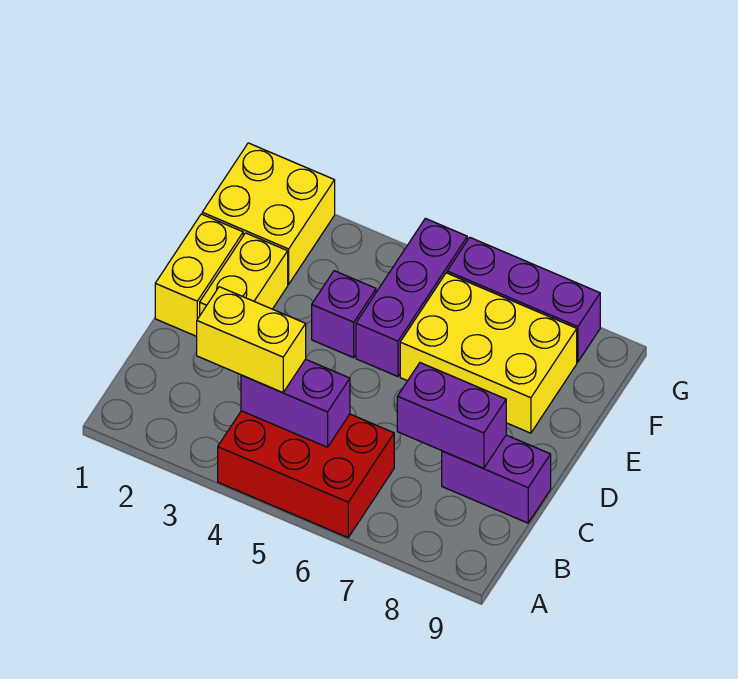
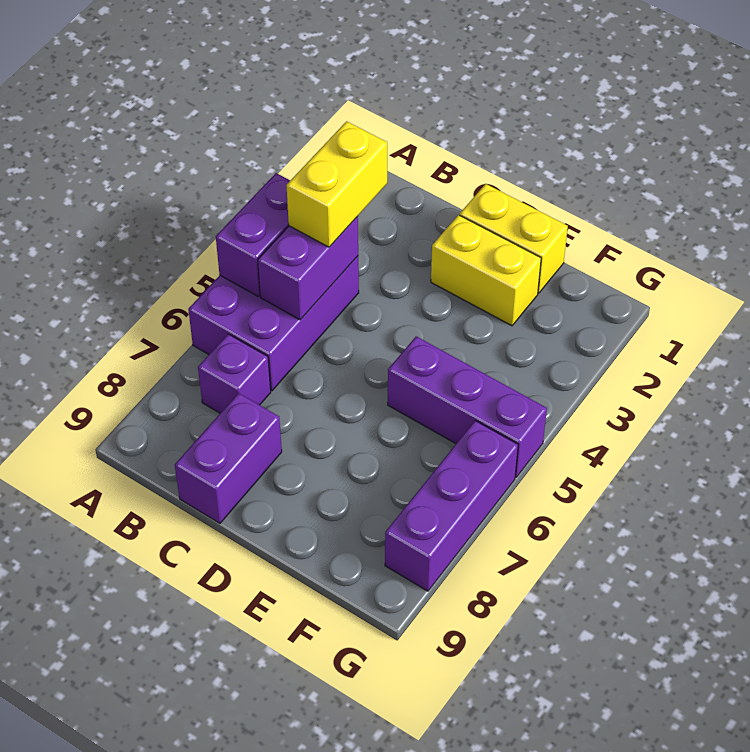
red brick A4:B6 level 1 -> purple brick A4:B6 level 1
purple brick C7:C8 level 2 -> purple brick A4:A5 level 2
purple brick E4 level 1 -> purple brick B7 level 1
yellow brick E6:F8 level 1 -> none
yellow brick F1:G2 level 1 -> none

